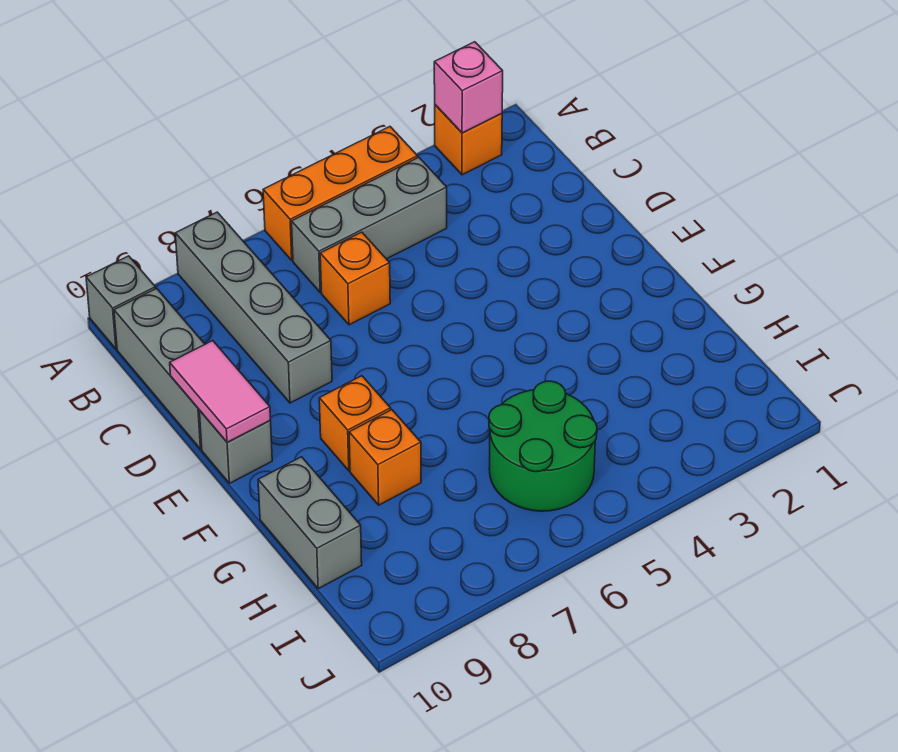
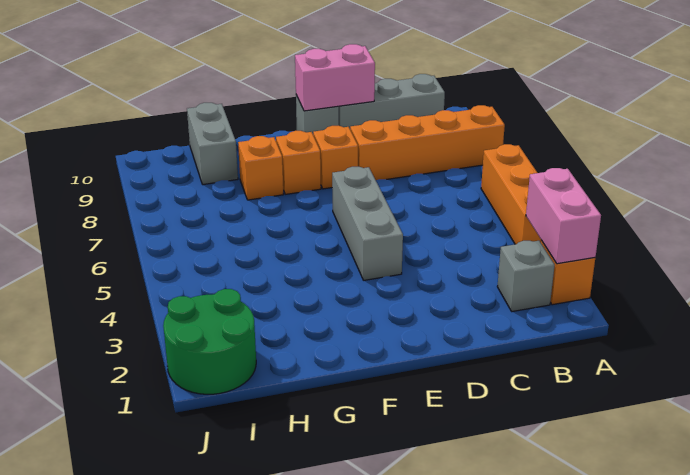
pink brick A2 level 2 -> pink brick A2:A3 level 2
grey brick A8:D8 level 1 -> orange brick A8:D8 level 1
grey brick A10 level 1 -> grey brick B2 level 1
grey brick B4:B6 level 1 -> grey brick E4:E6 level 1
orange brick C6 level 1 -> orange brick E8 level 1
pink tile D10:E10 level 2 -> pink brick D10:E10 level 2
grey brick G10:H10 level 1 -> grey brick H9:H10 level 1
green round brick H5:I6 level 1 -> green round brick I1:J2 level 1

